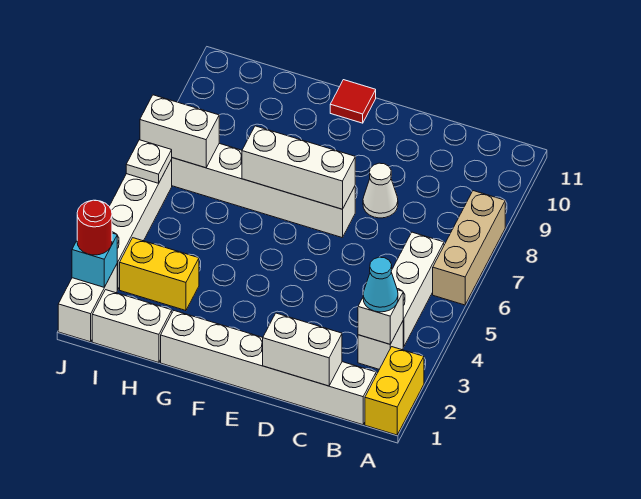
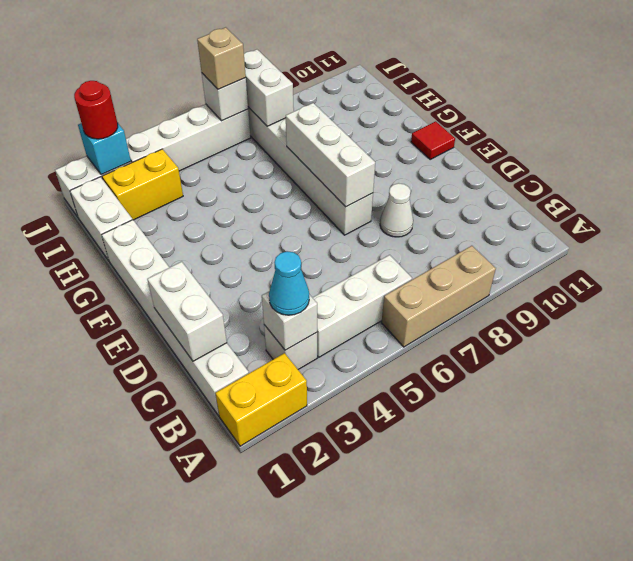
yellow brick H3:I3 level 1 -> yellow brick I2:I3 level 1
white plate J6 level 2 -> white brick J6 level 2
none -> tan brick J6 level 3

